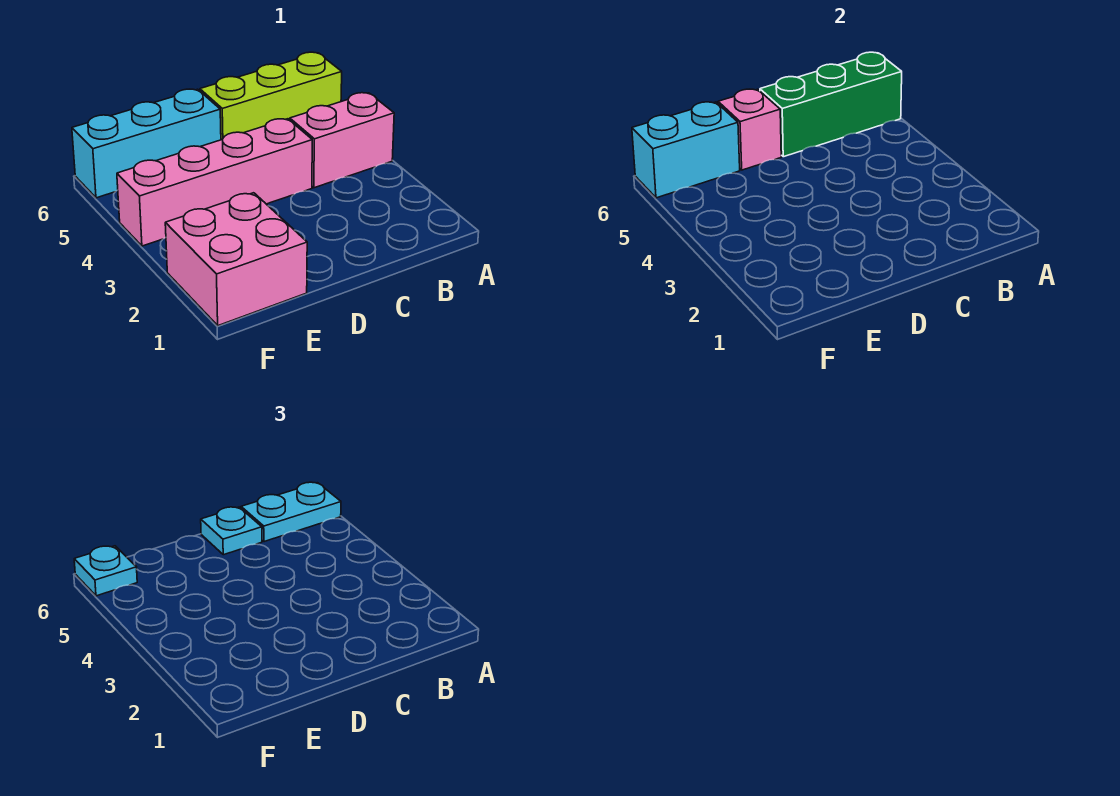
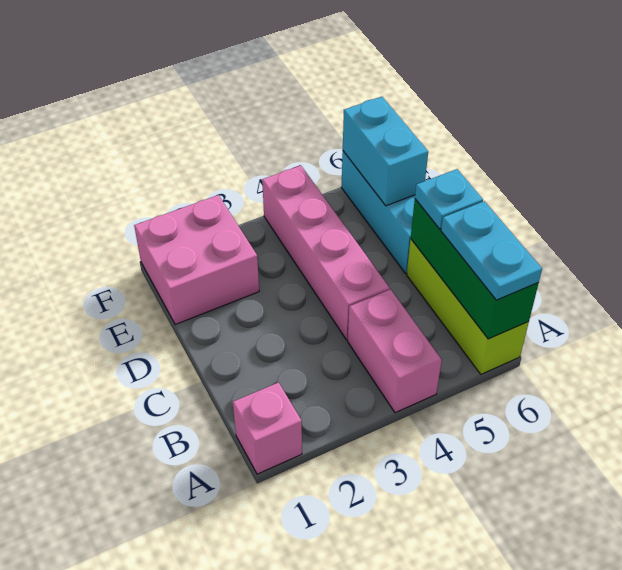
pink brick D6 level 2 -> pink brick A1 level 1
cyan plate F6 level 3 -> none

